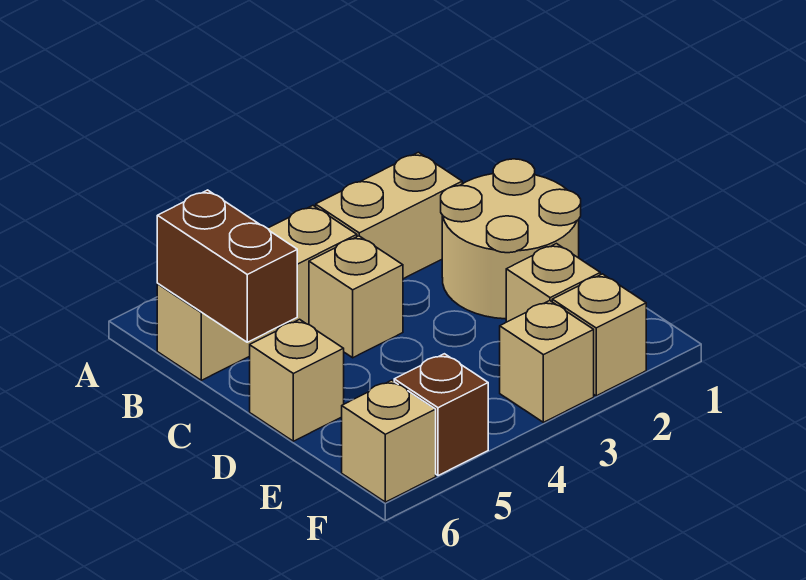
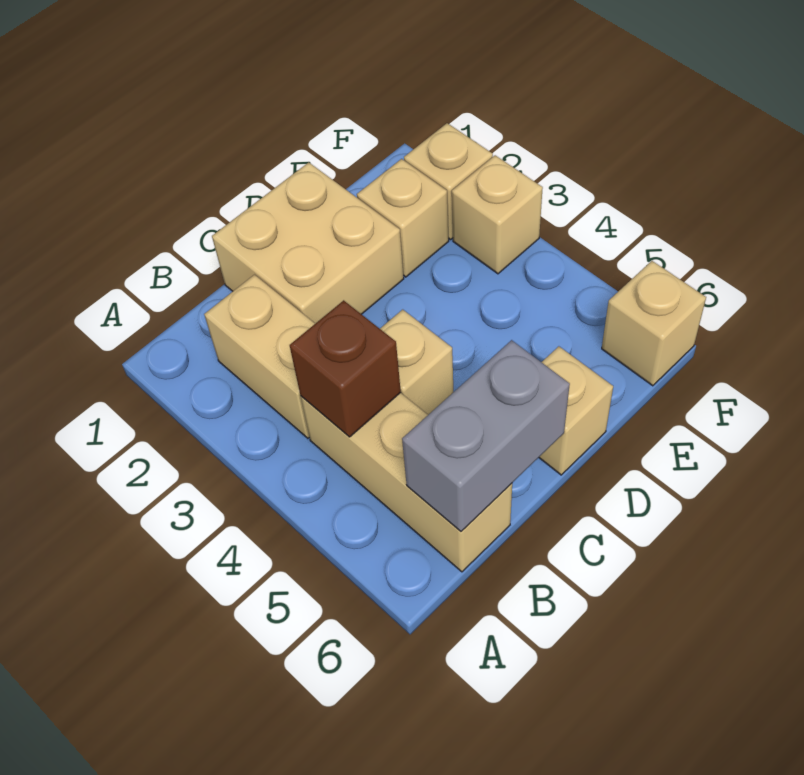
brown brick B6:C6 level 2 -> grey brick B6:C6 level 2
tan round brick C1:D2 level 1 -> tan brick C1:D2 level 1
brown brick F5 level 1 -> brown brick B4 level 2

